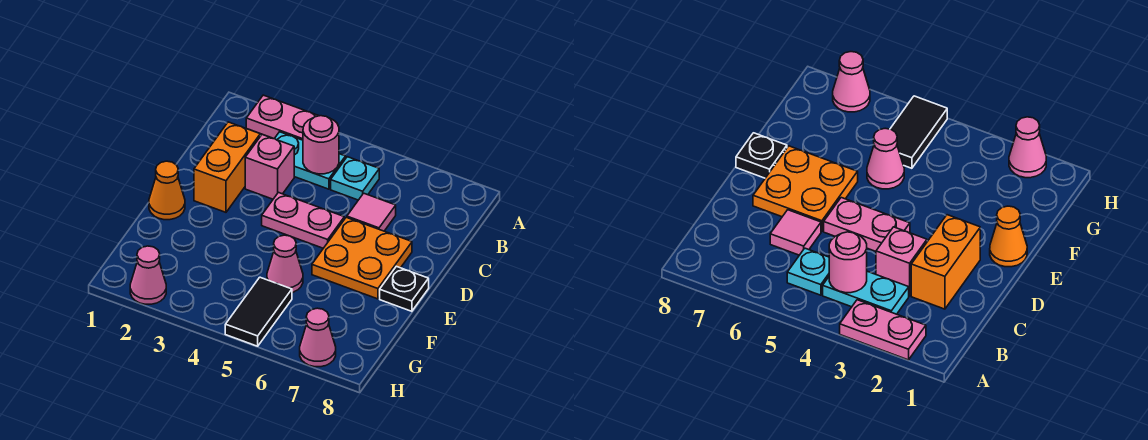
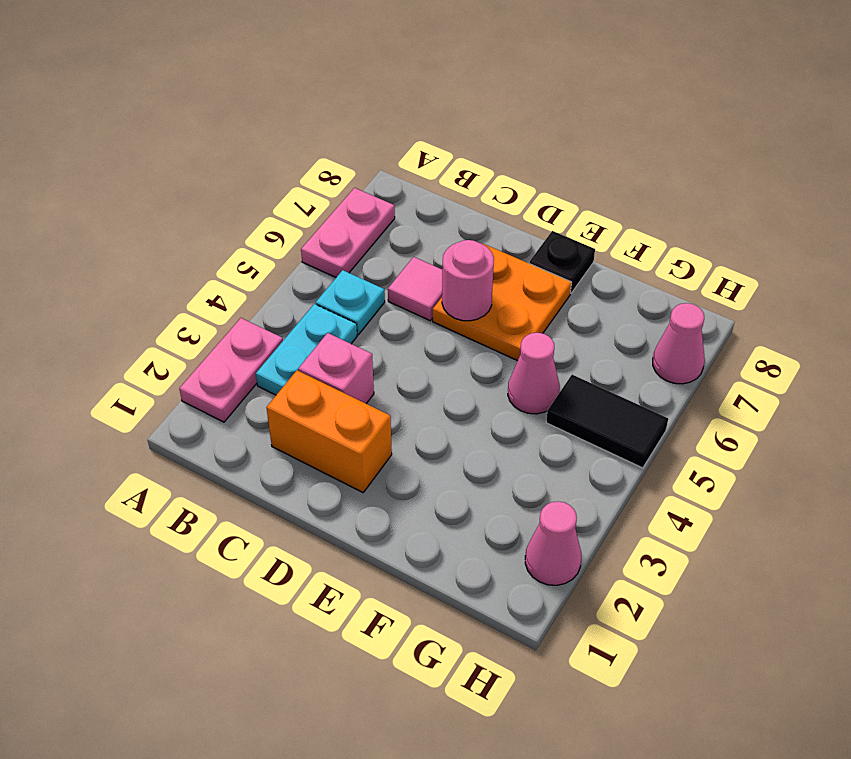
pink round brick B4 level 2 -> pink round brick D6 level 2
pink plate D4:D5 level 1 -> pink plate A6:A7 level 1
orange cone E1 level 1 -> none

